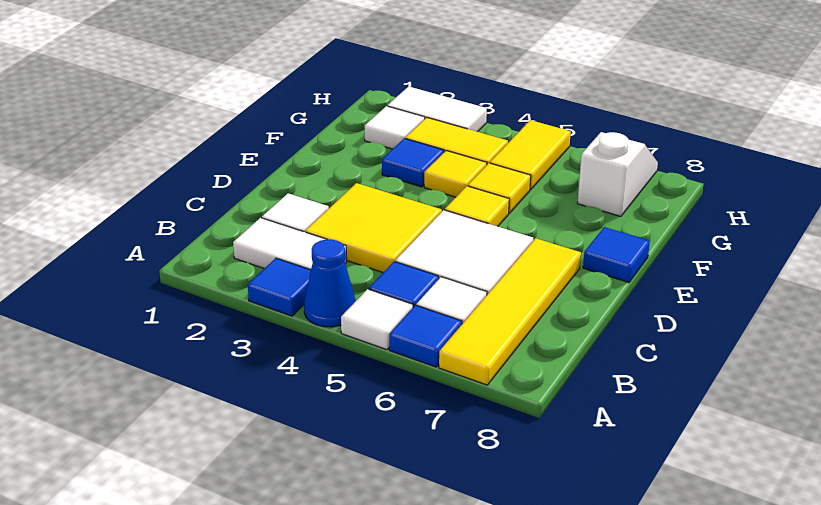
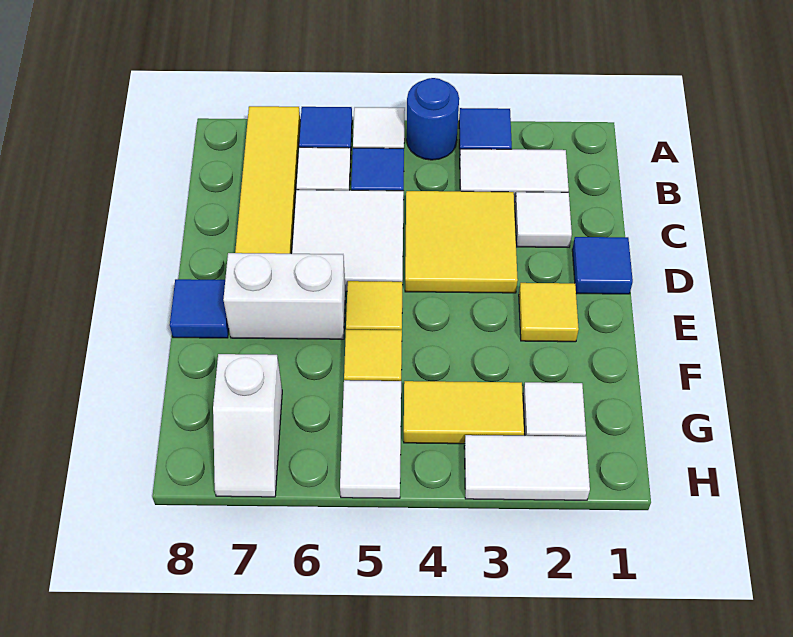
blue cone A4 level 1 -> blue round brick A4 level 1
none -> white brick E6:E7 level 1
blue tile F3 level 1 -> blue tile D1 level 1
yellow tile F4 level 1 -> yellow tile E2 level 1
yellow tile G5:H5 level 1 -> white tile G5:H5 level 1

